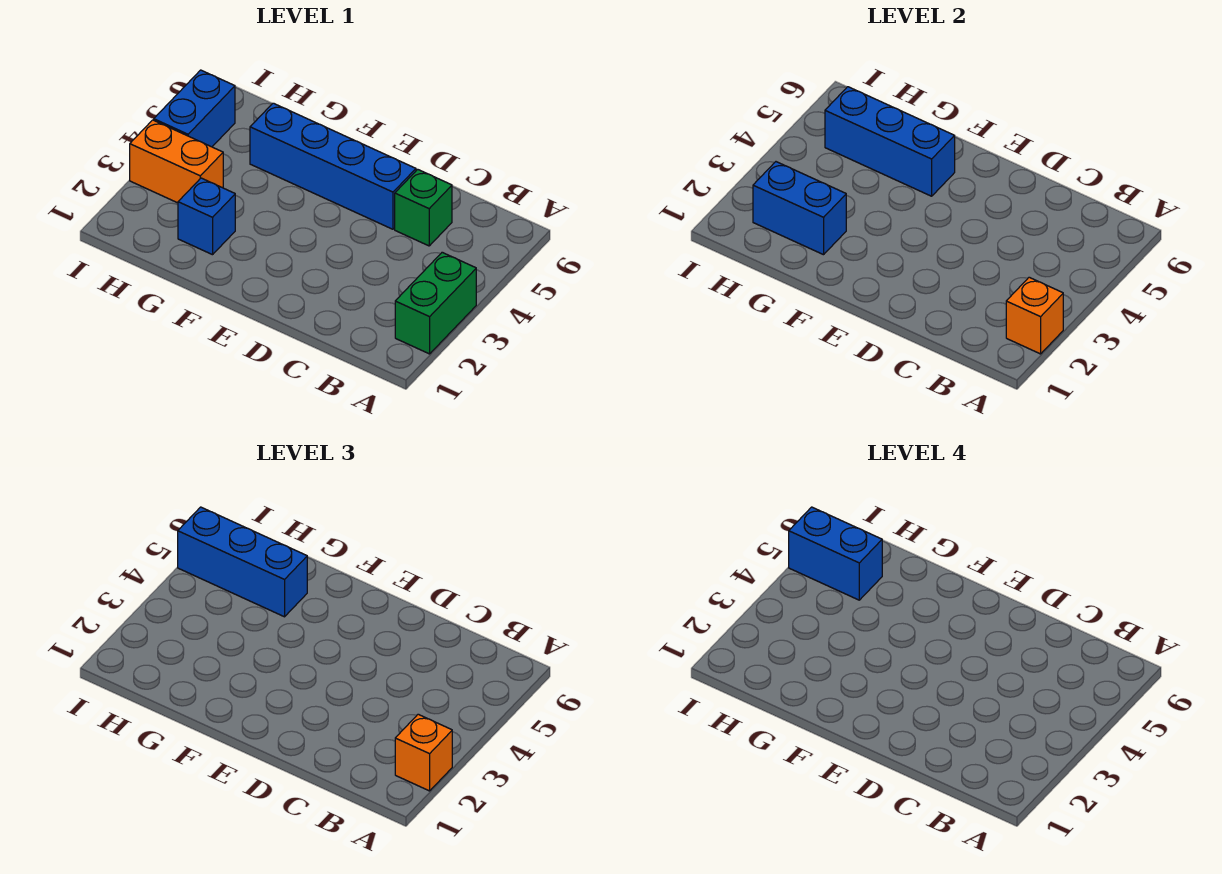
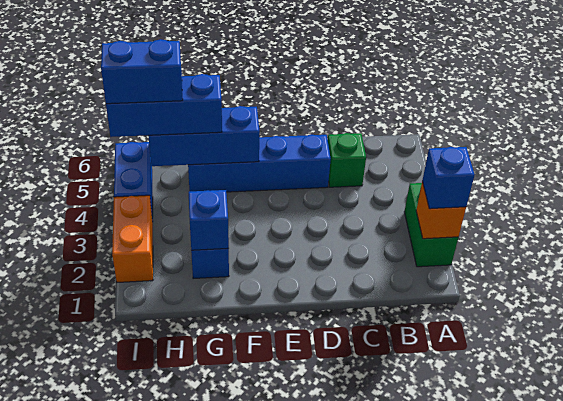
orange brick A2 level 3 -> blue brick A2 level 3
blue brick G2:H2 level 2 -> blue brick G2 level 2
orange brick H3:I3 level 1 -> orange brick I2:I3 level 1

